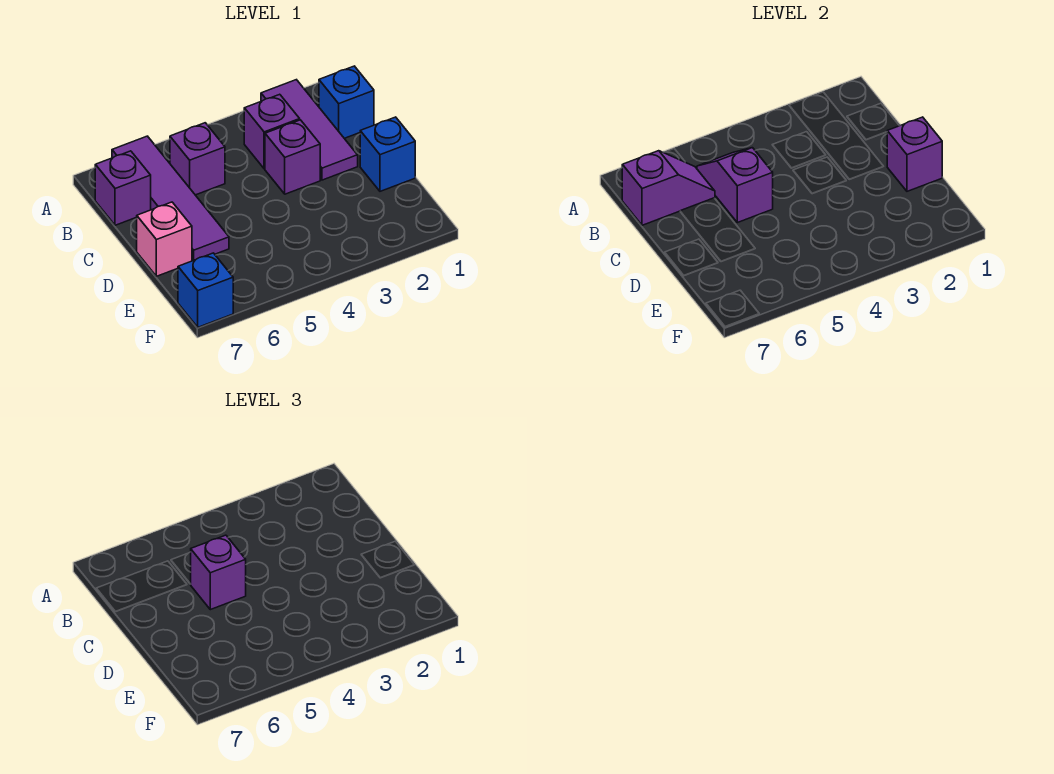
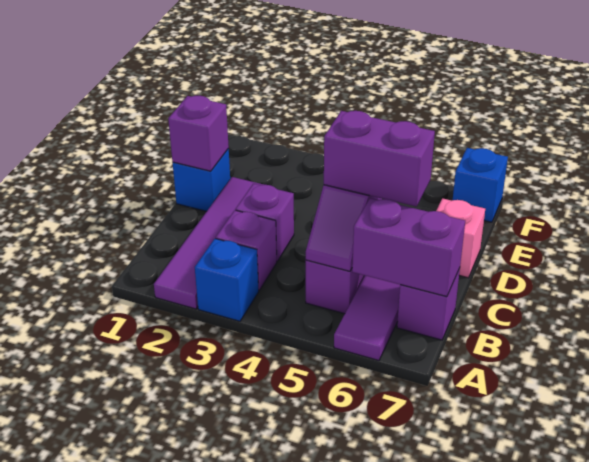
purple tile A2:C2 level 1 -> purple tile A2:D2 level 1
blue brick B1 level 1 -> blue brick A3 level 1
purple slope B6:B7 level 2 top 7 -> purple brick B6:B7 level 2
purple brick C5 level 3 -> purple brick C5:C6 level 3

